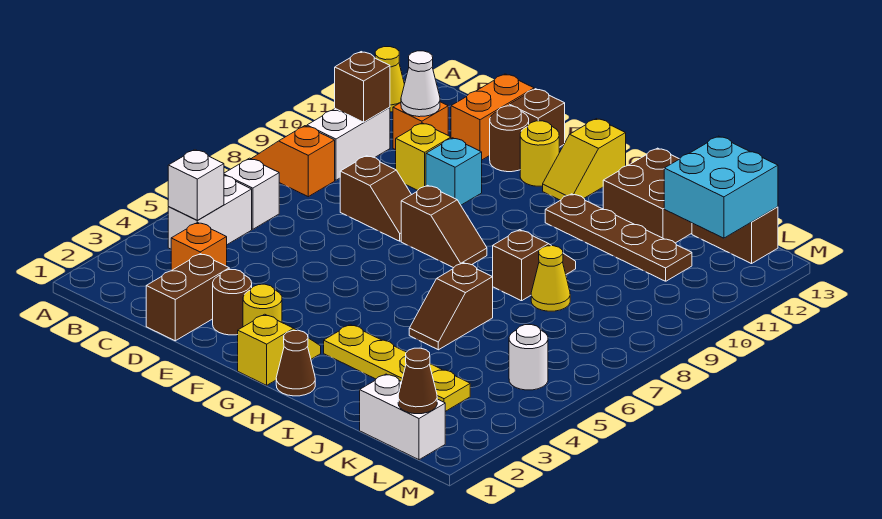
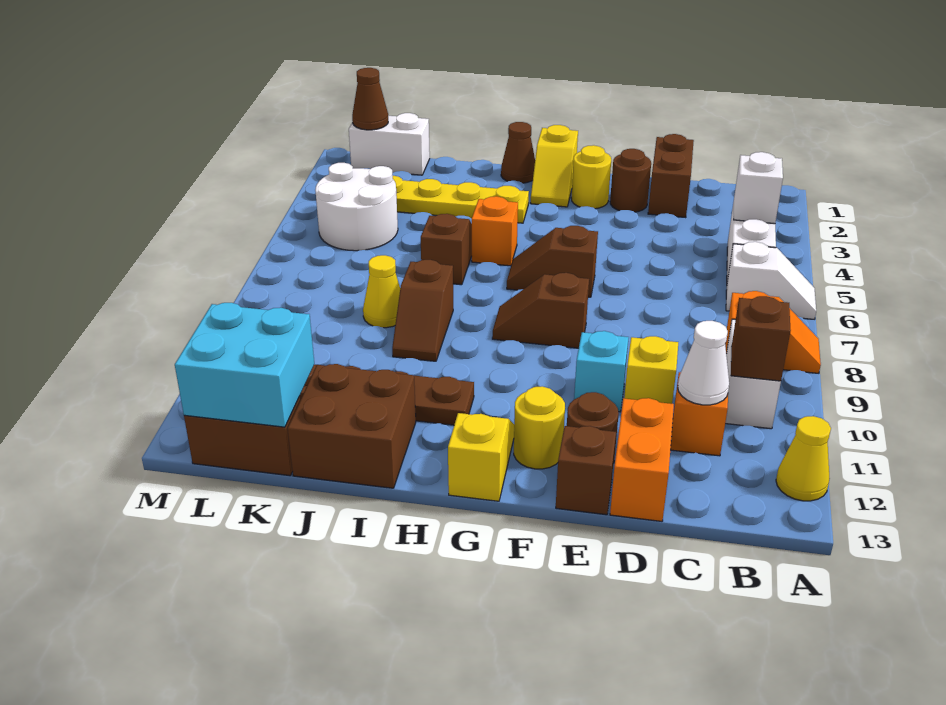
orange brick C3 level 1 -> orange brick H5 level 1
brown slope D8:E8 level 1 top D -> brown slope F6:G6 level 1 top F
white round brick L5 level 1 -> white round brick K4:L5 level 1

